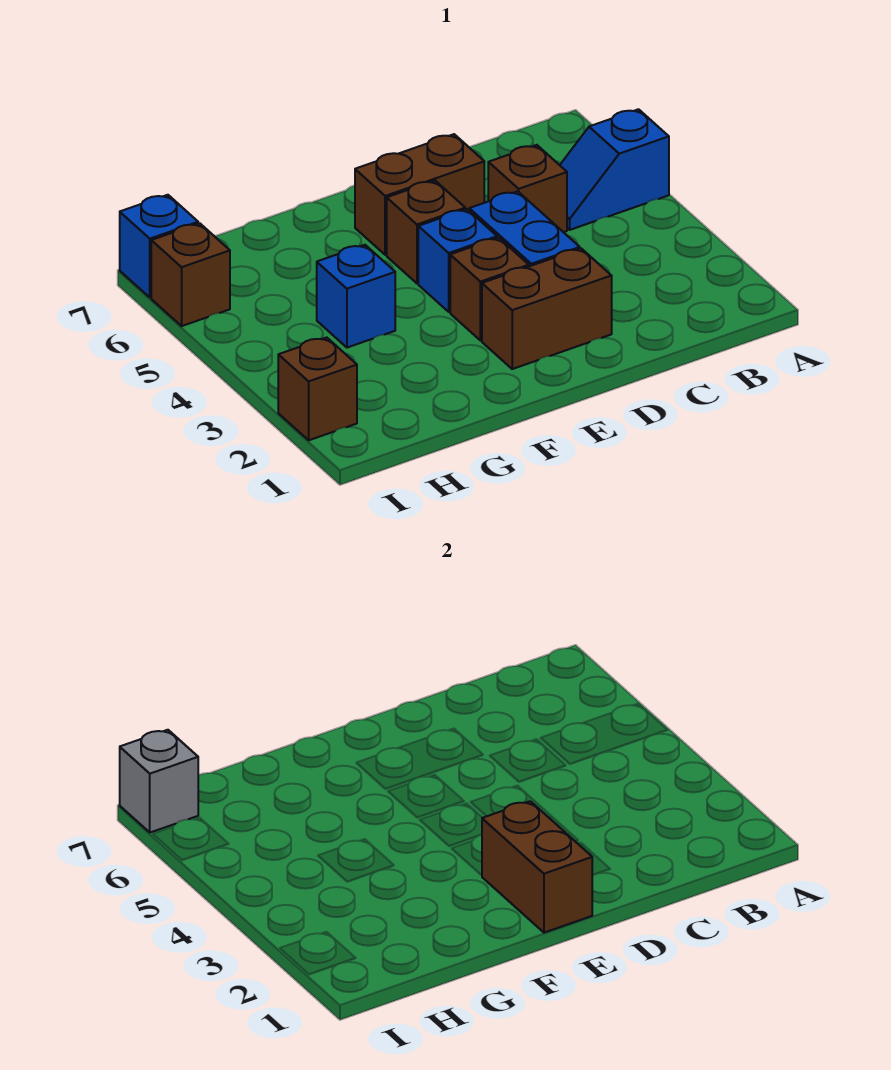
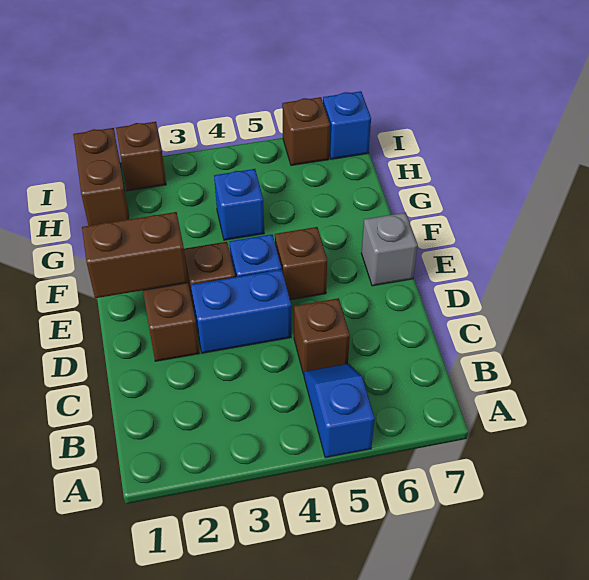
brown brick D6:E6 level 1 -> brown brick H1:I1 level 1
grey brick I7 level 2 -> grey brick E7 level 1

